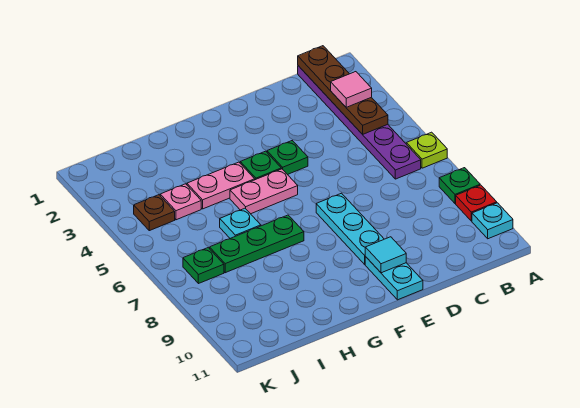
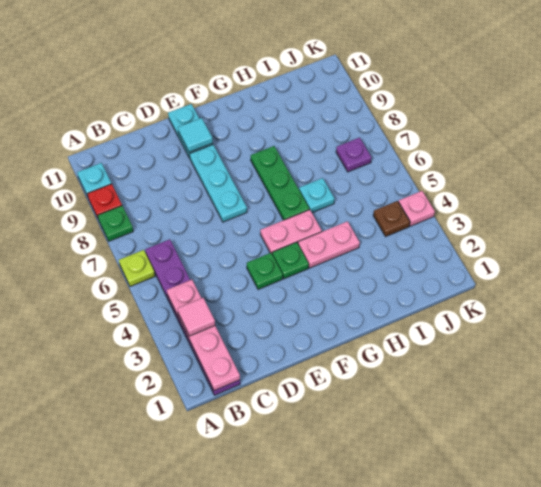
brown plate B1:B4 level 2 -> pink plate B1:B4 level 2
green plate G7:I7 level 1 -> green plate G6:G8 level 1
pink plate I4 level 1 -> pink plate K4 level 1
green plate J7 level 1 -> purple plate J7 level 1

